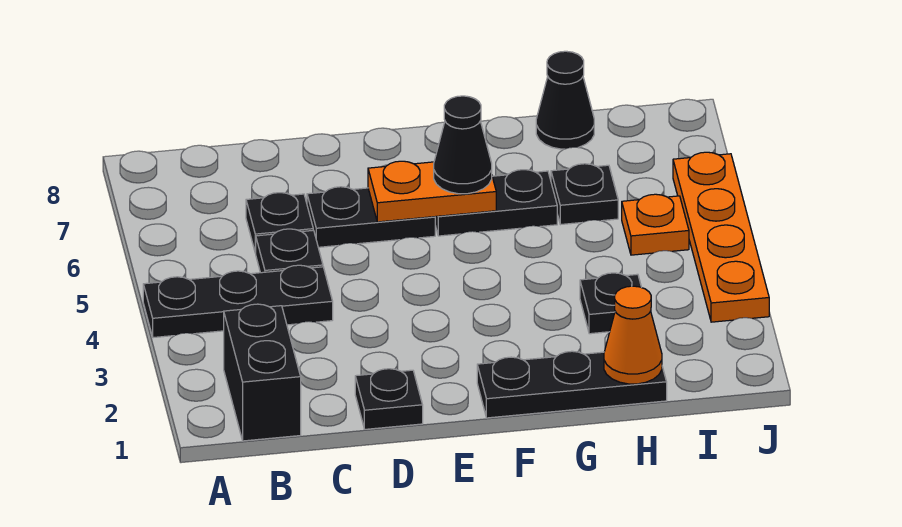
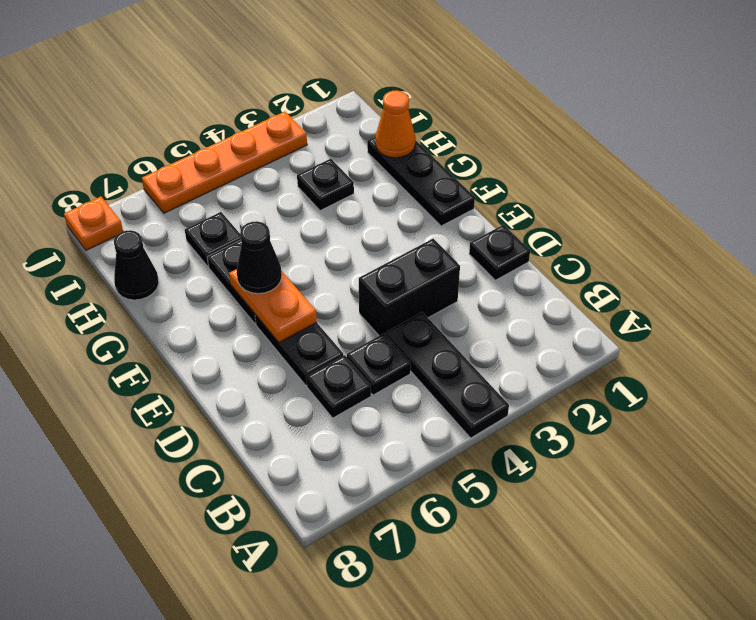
black brick B1:B2 level 1 -> black brick D3:D4 level 1
orange plate I5 level 1 -> orange plate J8 level 1

